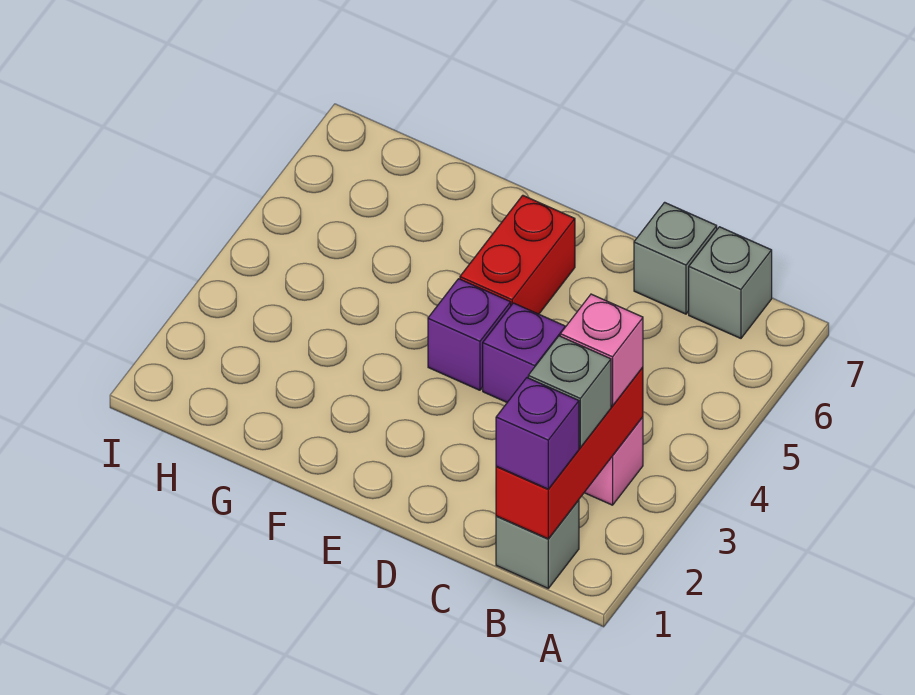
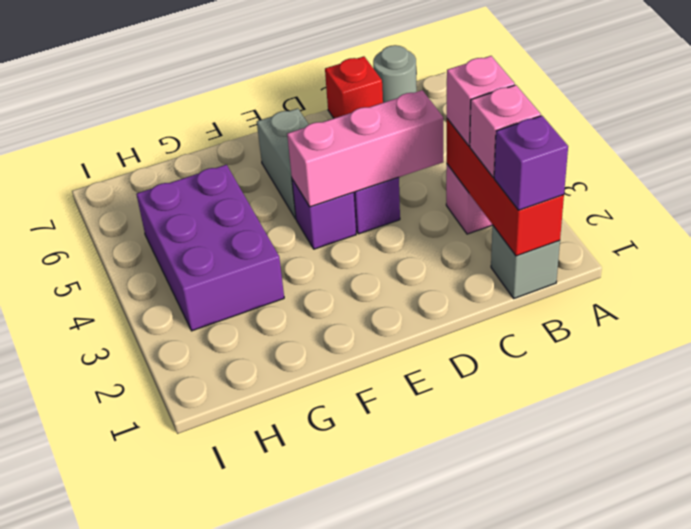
grey brick B2 level 3 -> pink brick B2 level 3
grey brick B7 level 1 -> grey round brick B7 level 1
none -> pink brick C4:E4 level 2
grey brick C7 level 1 -> red brick C7 level 1
red brick E5:E6 level 1 -> grey brick E5:E6 level 1
none -> purple brick G3:H5 level 1

